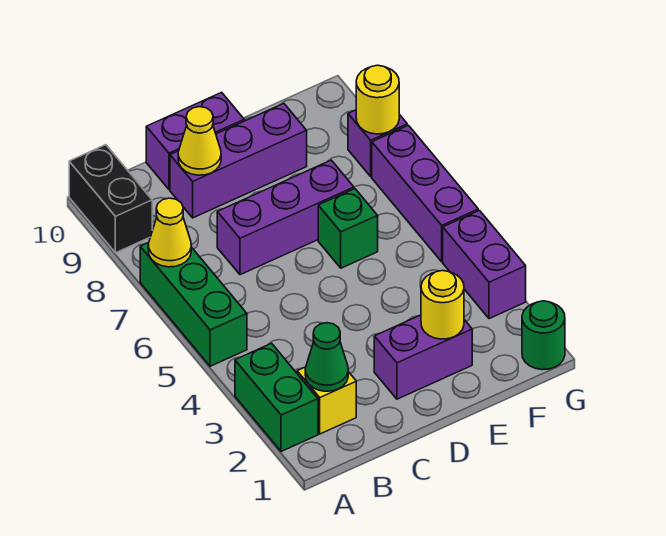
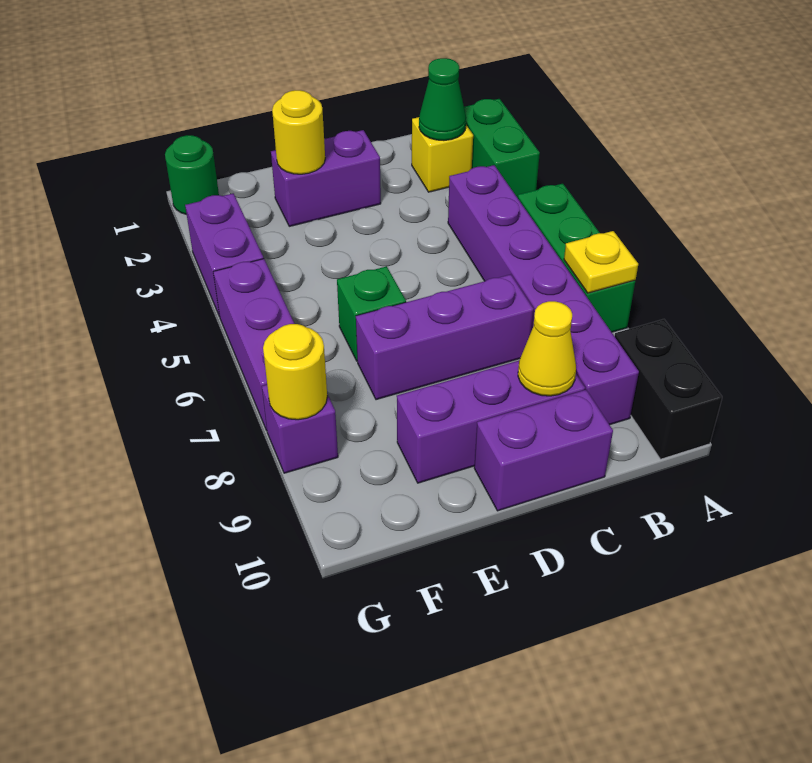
yellow cone A7 level 2 -> yellow plate A7 level 2
none -> purple brick B4:B9 level 1

